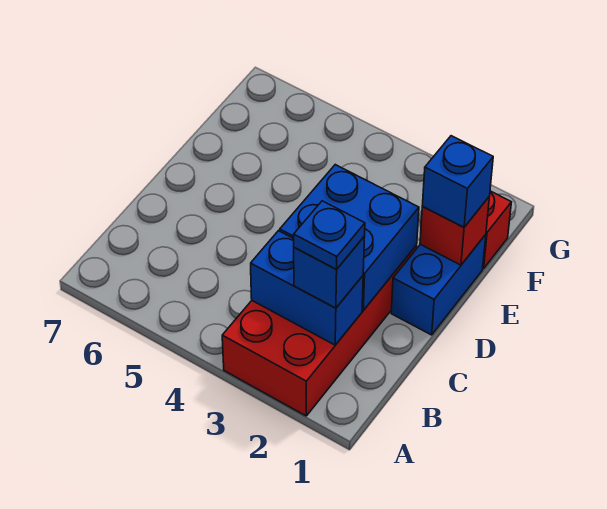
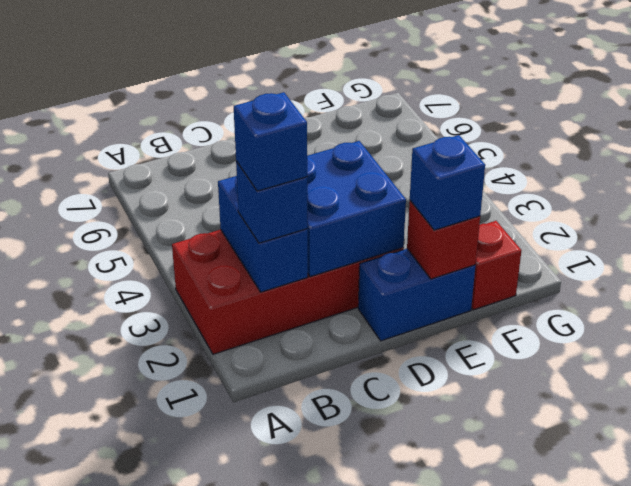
blue plate B2 level 4 -> blue brick B2 level 4

